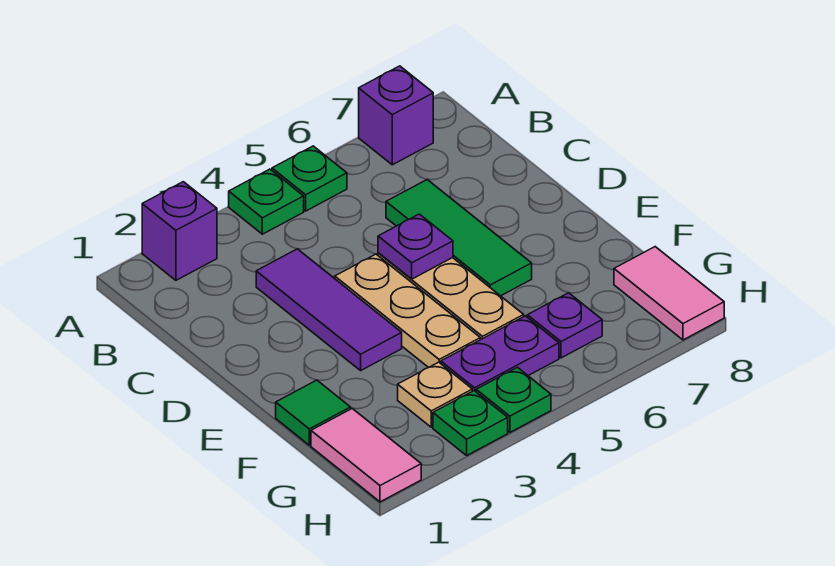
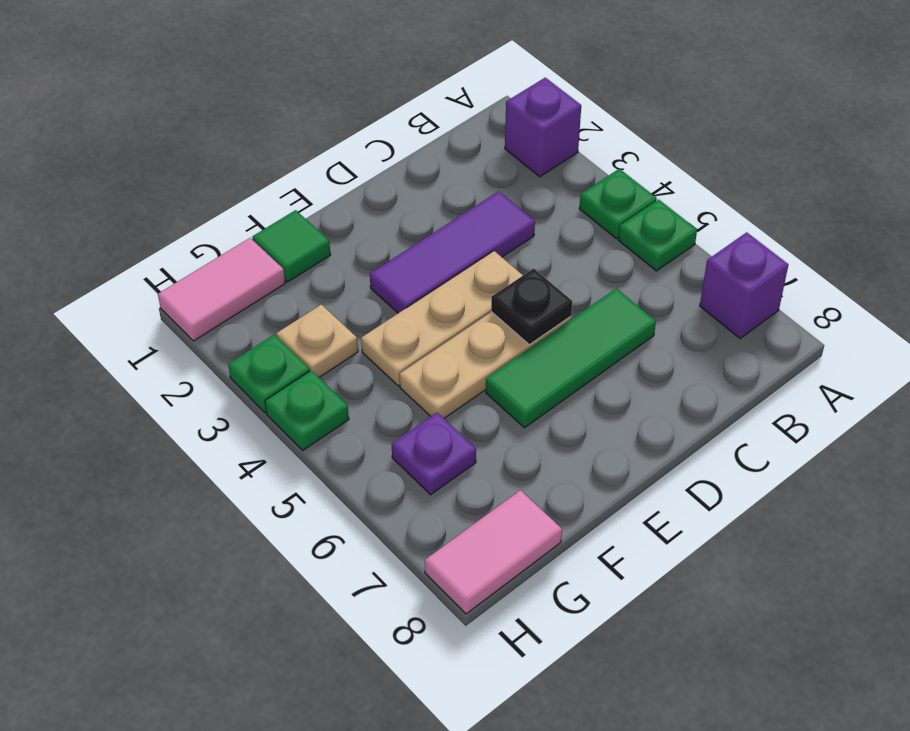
purple plate D5 level 2 -> black plate D5 level 2
purple plate G4:G5 level 1 -> none

